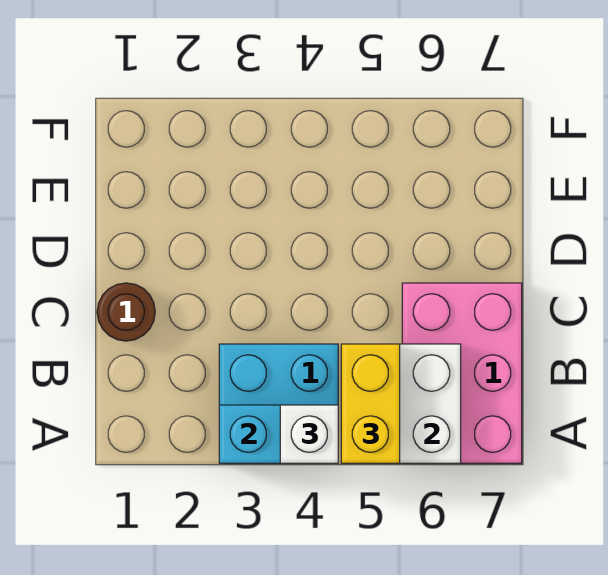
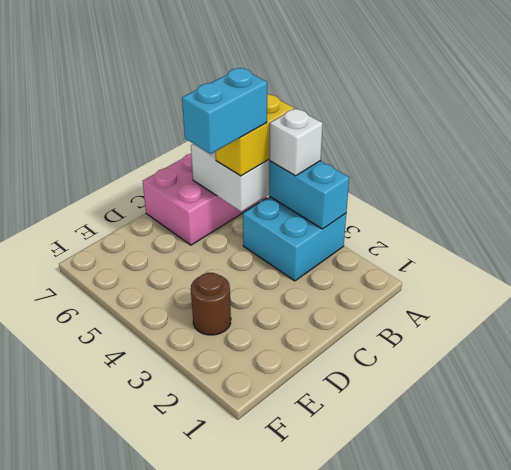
none -> cyan brick B5:C5 level 4
brown round brick C1 level 1 -> brown round brick E3 level 1

